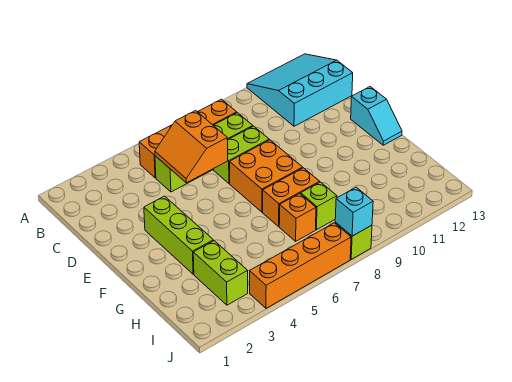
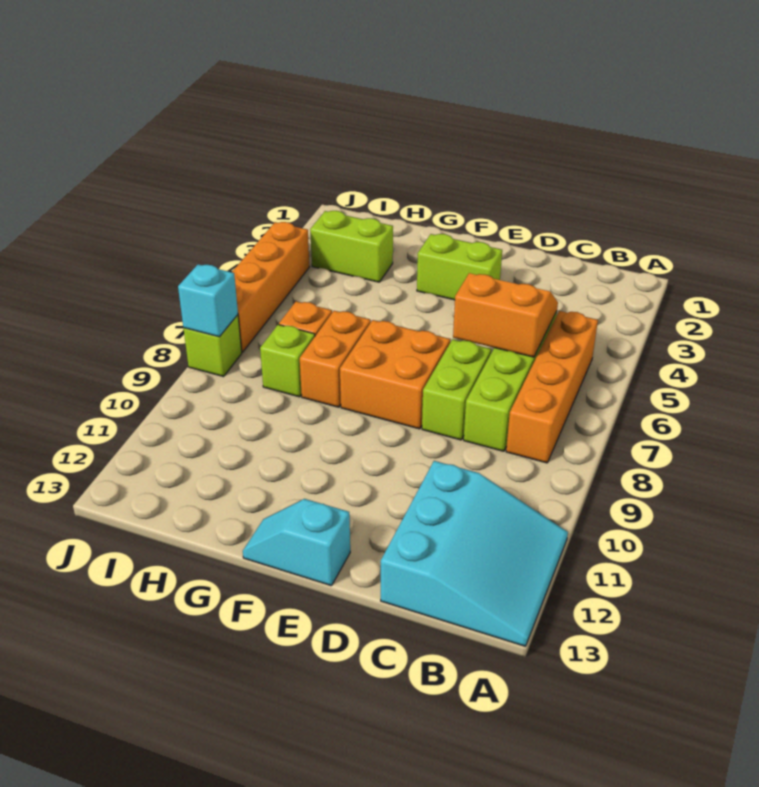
lime brick E3:G3 level 1 -> lime brick E3:F3 level 1

